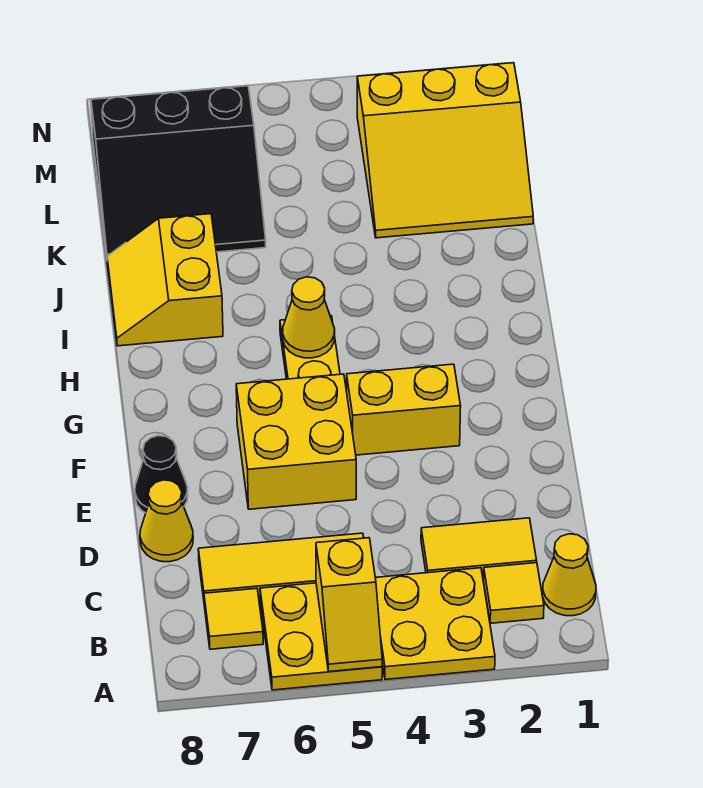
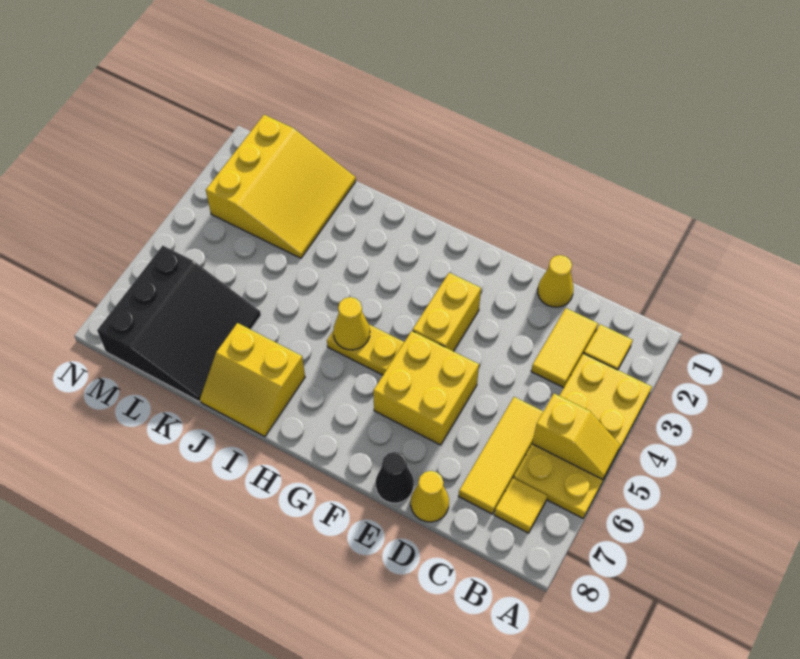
yellow cone B1 level 1 -> yellow cone D1 level 1

